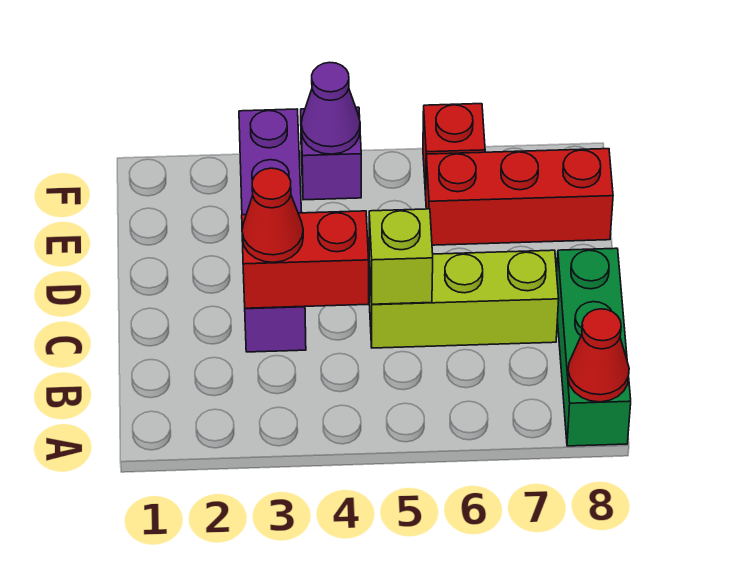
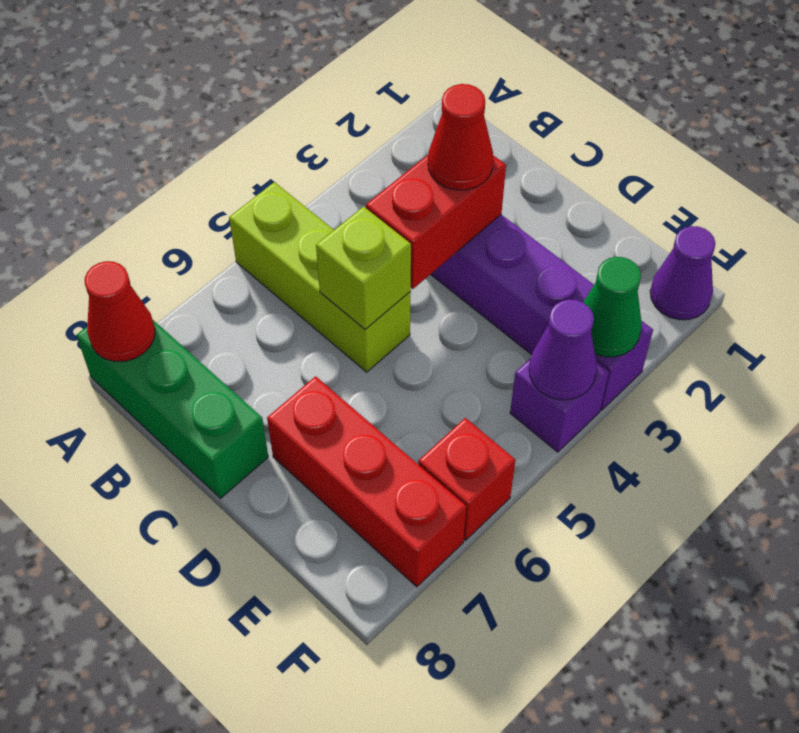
lime brick C5:C7 level 1 -> lime brick A5:C5 level 1
red brick E6:E8 level 1 -> red brick D7:F7 level 1
none -> purple cone F1 level 1
none -> green cone F3 level 2

